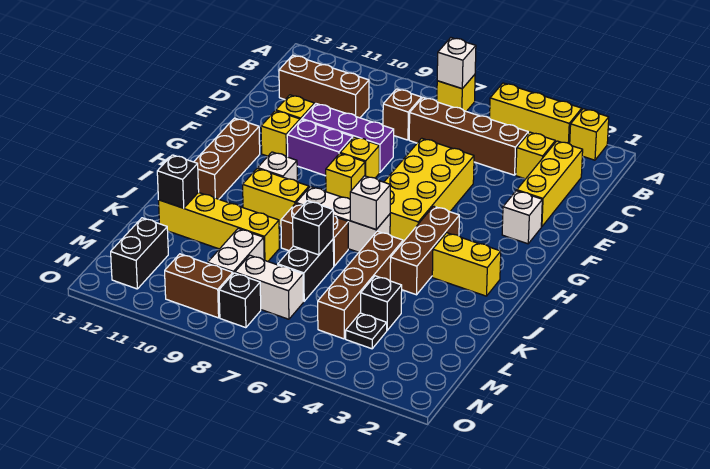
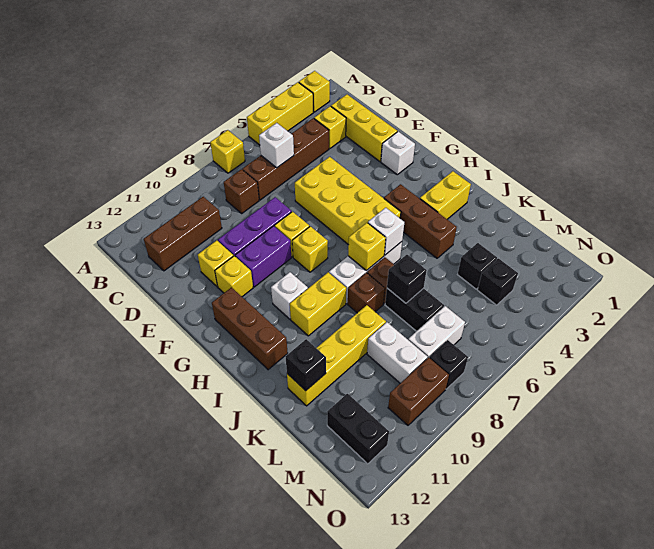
white brick A7 level 2 -> white brick C6 level 2
none -> yellow brick I7 level 2
brown brick J5:M5 level 1 -> none
black plate M4 level 1 -> black brick M4 level 1

